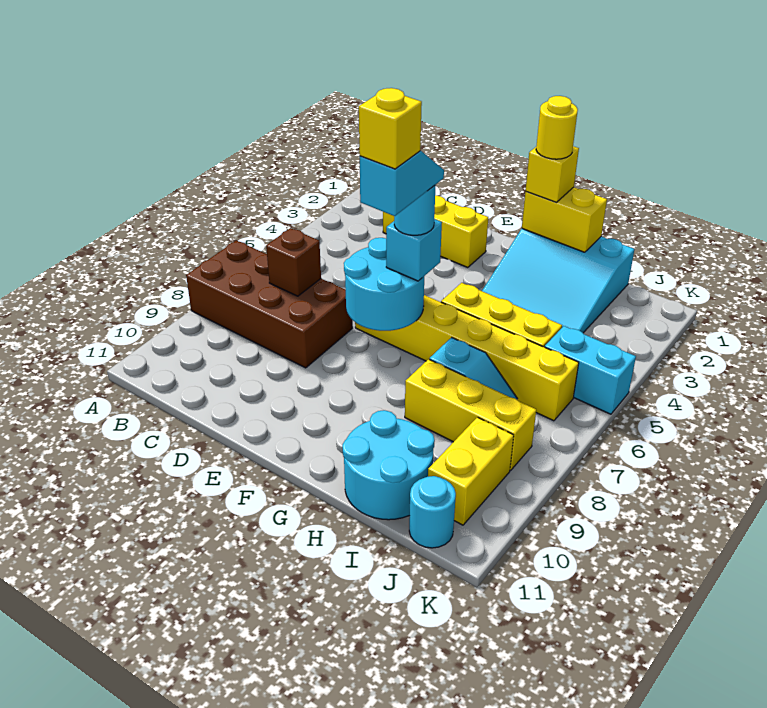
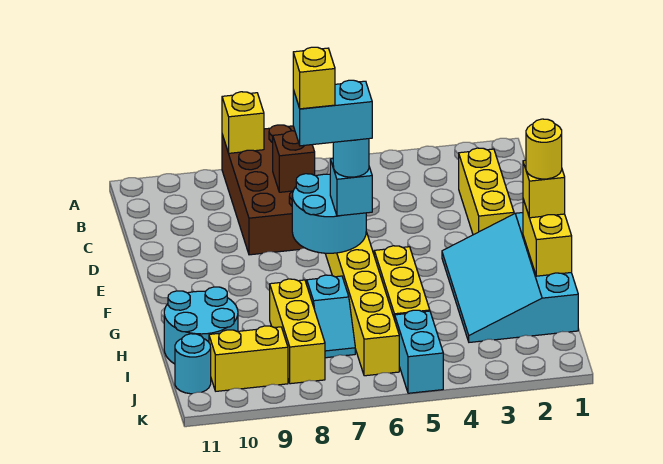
none -> yellow brick A8 level 2
cyan slope F6:F7 level 5 top 7 -> cyan brick F6:F7 level 5
cyan slope G1:I3 level 1 top 1 -> cyan slope F1:I3 level 1 top 1

